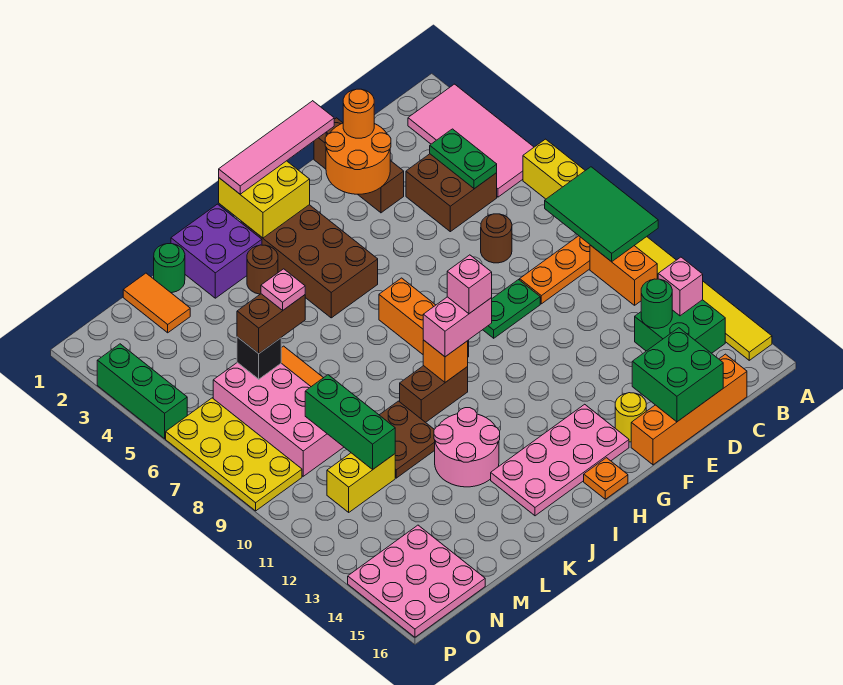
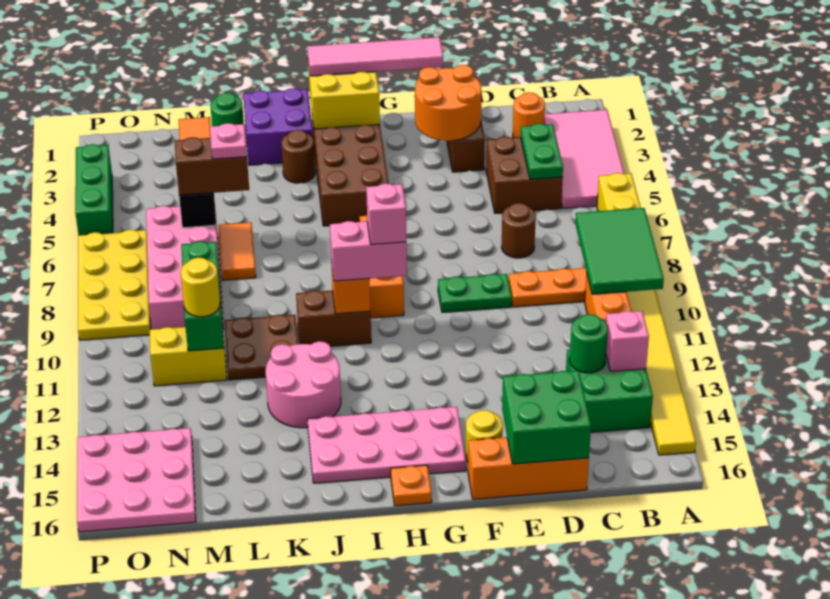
orange brick C16:F16 level 1 -> orange brick D16:F16 level 1
orange round brick E2 level 3 -> orange round brick C2 level 1
none -> yellow round brick M11 level 3

